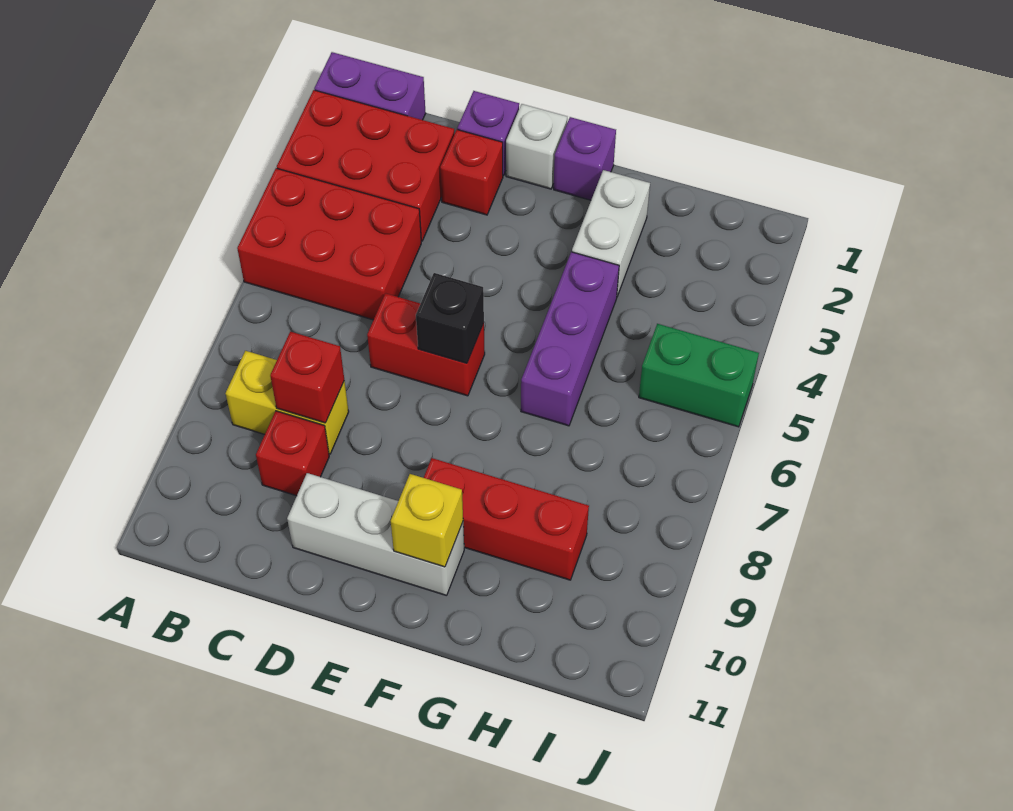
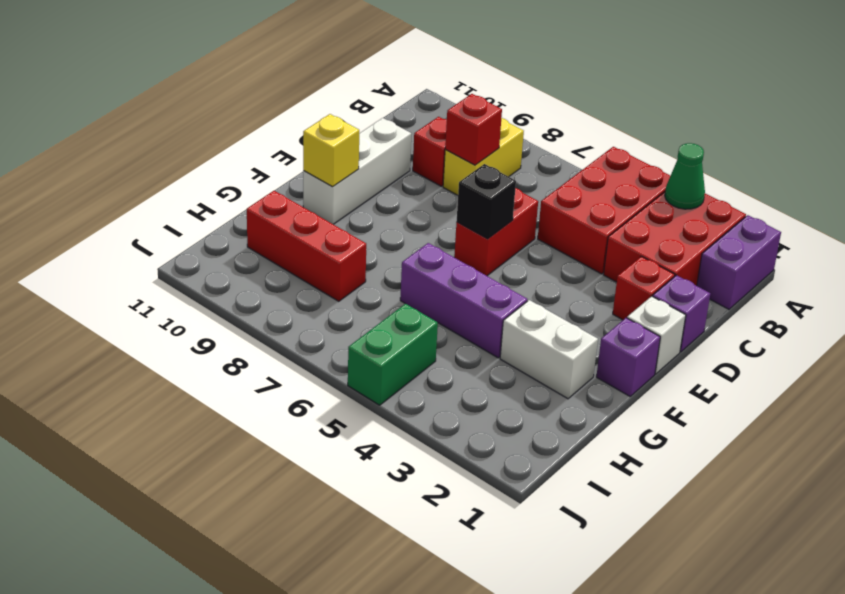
none -> green cone A3 level 2
red brick F9:H9 level 1 -> red brick H8:H10 level 1

